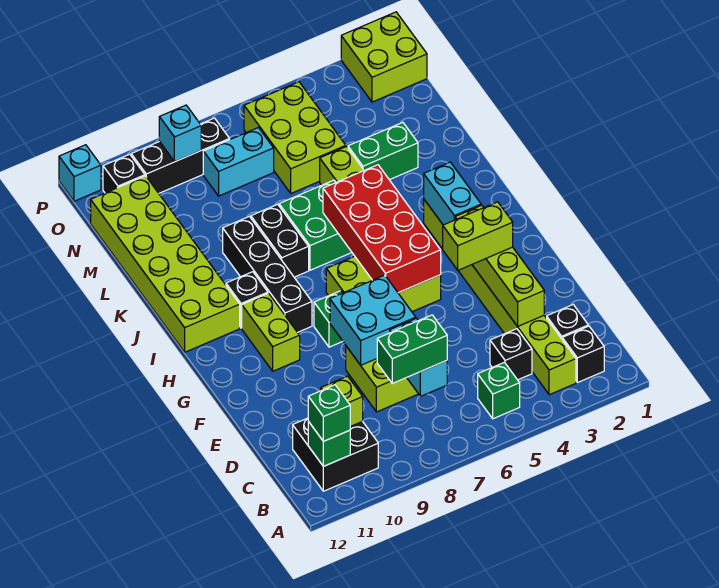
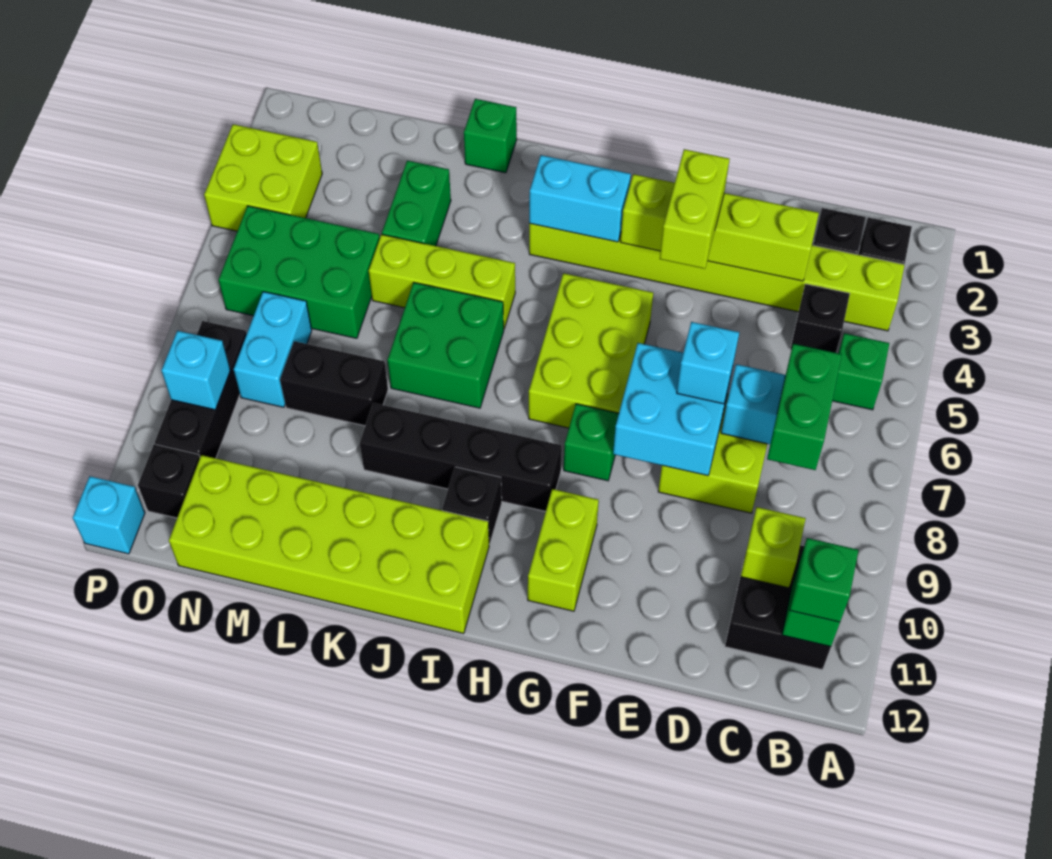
none -> cyan brick E7 level 3
red brick G5:J6 level 2 -> none
lime brick G10:H10 level 1 -> lime brick G10:G11 level 1
black brick J8:K8 level 1 -> black brick L8:M8 level 1
none -> green brick K1 level 1
lime brick M5:O6 level 1 -> green brick M5:O6 level 1
lime brick O1:P2 level 1 -> lime brick O3:P4 level 1

